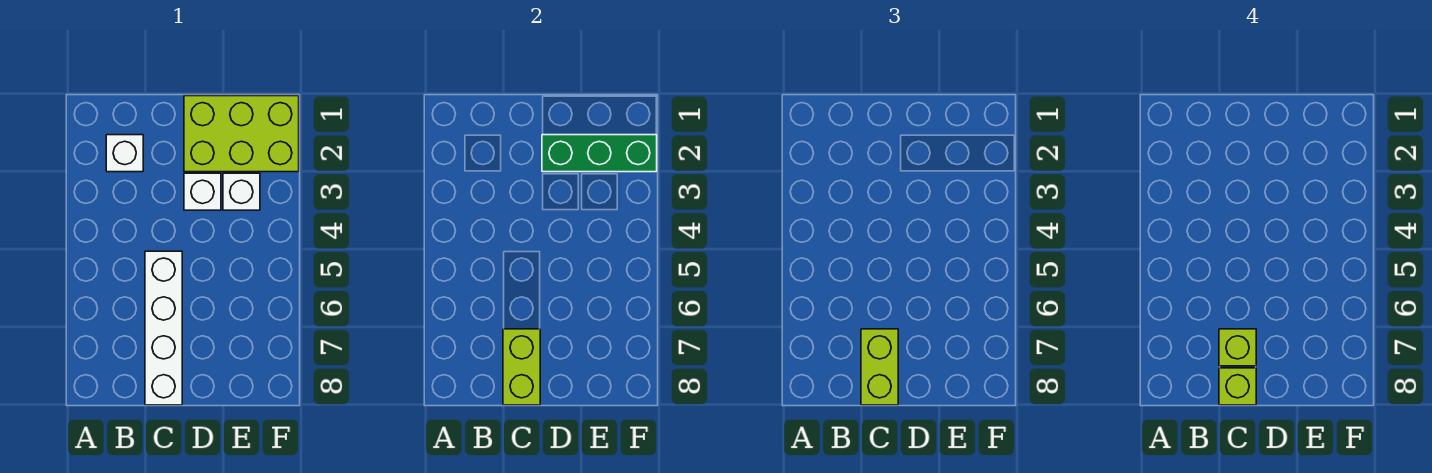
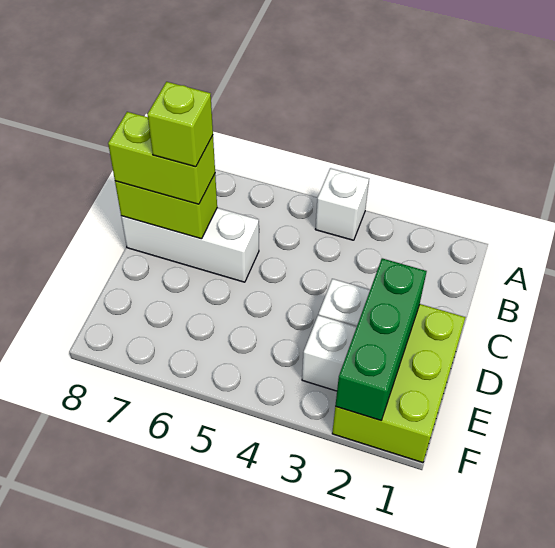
white brick B2 level 1 -> white brick A4 level 1
white brick C5:C8 level 1 -> white brick C6:C8 level 1
lime brick C8 level 4 -> none

